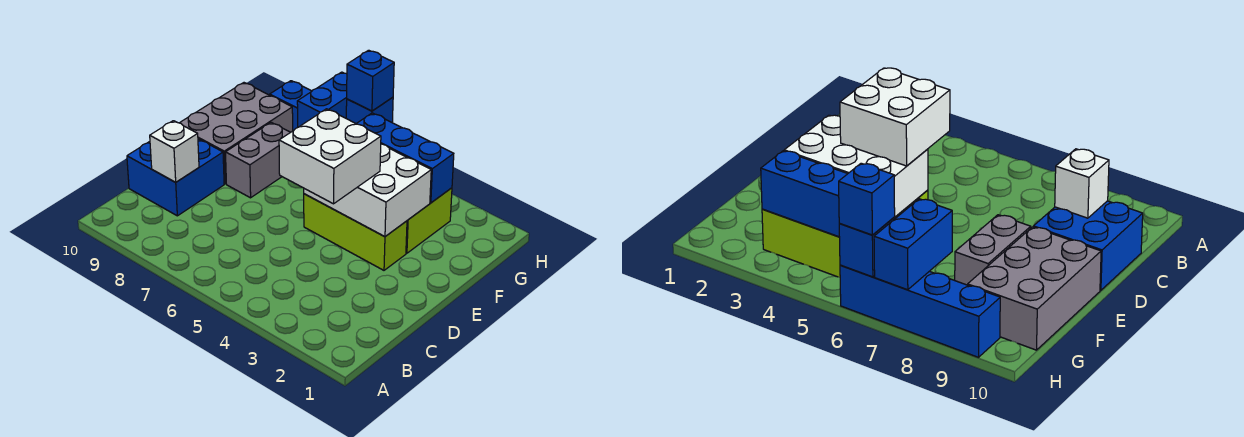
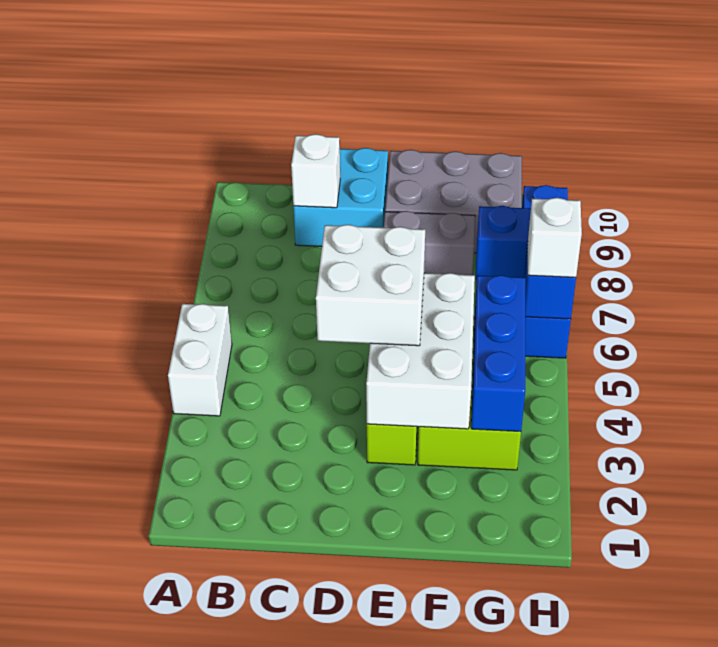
none -> white brick A4:A5 level 1
blue brick C9:D10 level 1 -> cyan brick C9:D10 level 1
blue brick H6 level 3 -> white brick H6 level 3

